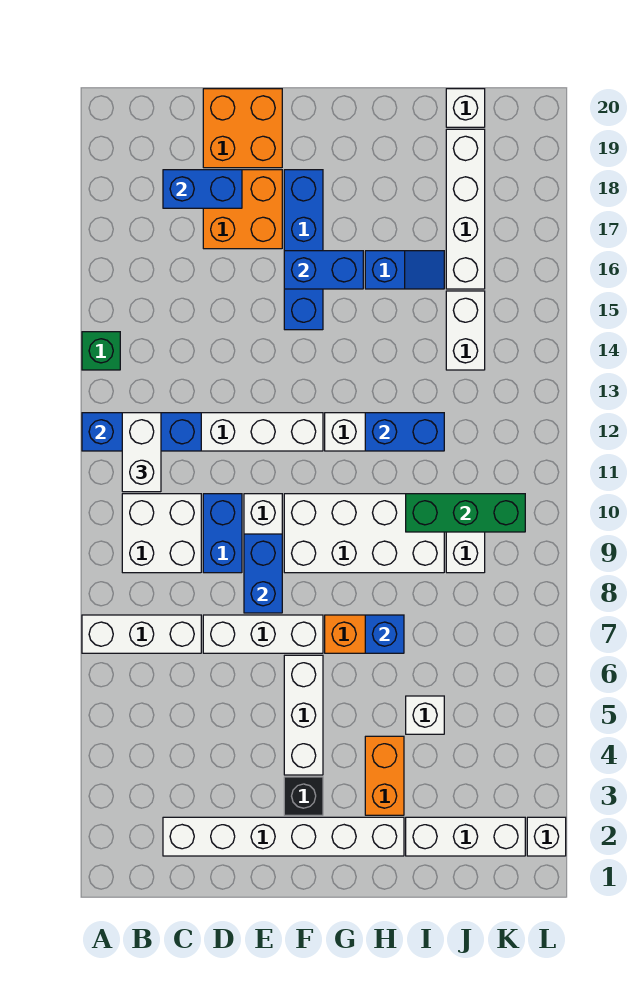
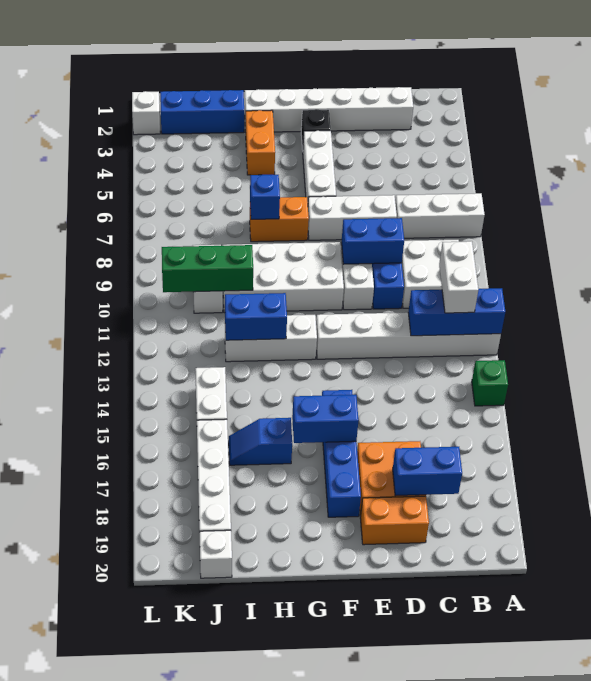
orange brick D19:E20 level 1 -> orange brick D19:E19 level 1
blue brick E8:E9 level 2 -> blue brick D9:E9 level 2
white brick I2:K2 level 1 -> blue brick I2:K2 level 1
white brick I5 level 1 -> none

